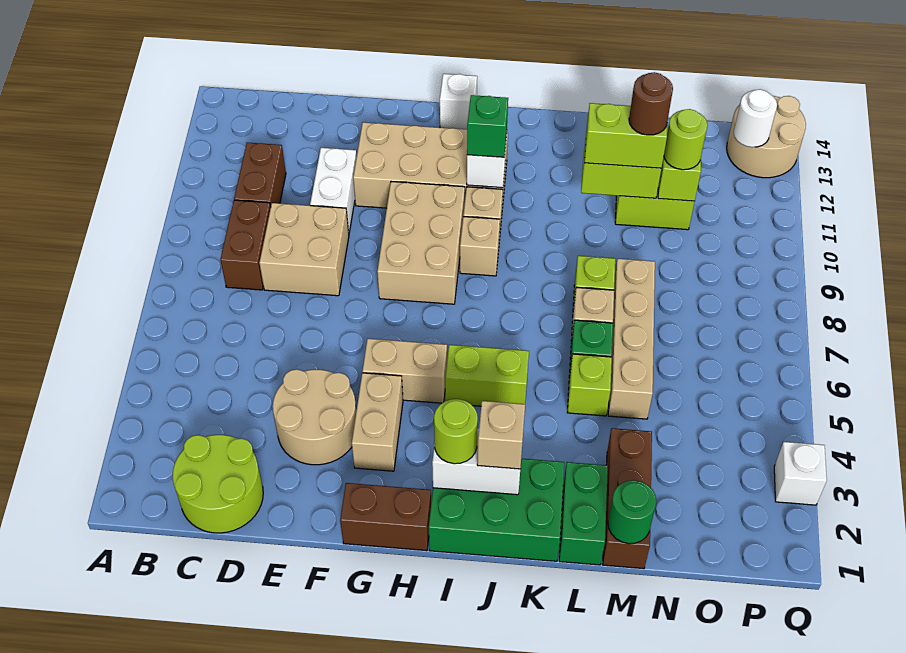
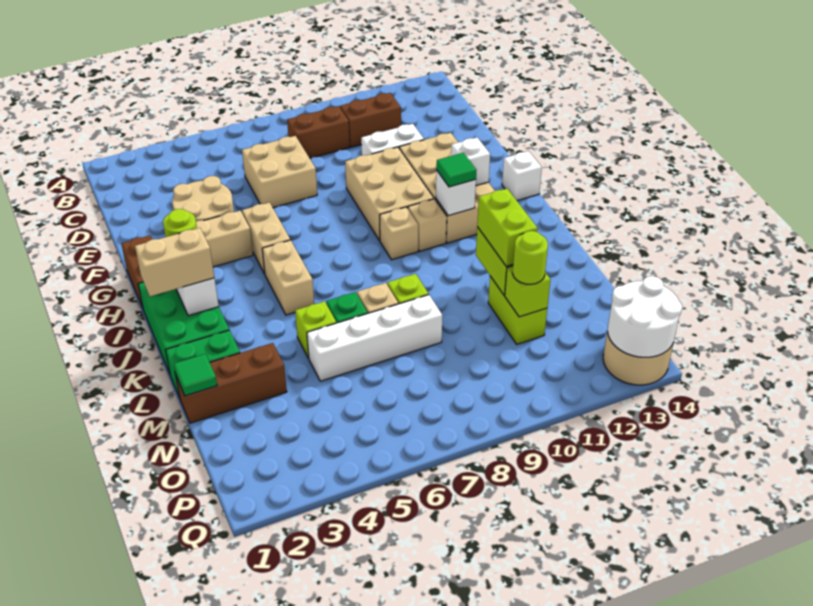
lime round brick C1:D2 level 1 -> none
tan brick D8:E9 level 1 -> tan brick D6:E7 level 1
tan brick G8:H10 level 1 -> tan brick F9:H10 level 1
lime brick I5:J5 level 1 -> tan brick I5:J5 level 1
green brick I11 level 3 -> green tile I11 level 3
tan brick J2 level 3 -> tan brick J1:J2 level 3
green round brick M1 level 2 -> green tile M1 level 2
tan brick M5:M8 level 1 -> white brick M5:M8 level 1
brown round brick M11 level 4 -> none
white round brick P13 level 2 -> white round brick P13:Q14 level 2
white brick Q3 level 1 -> white brick H12 level 2

